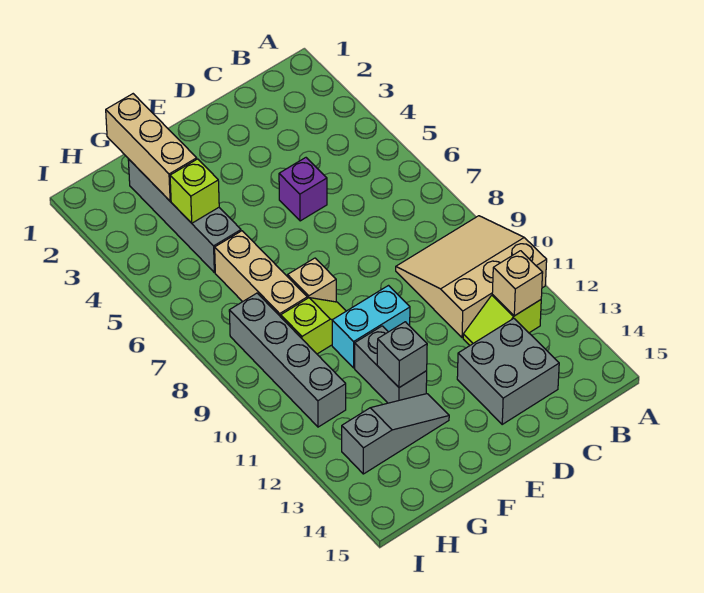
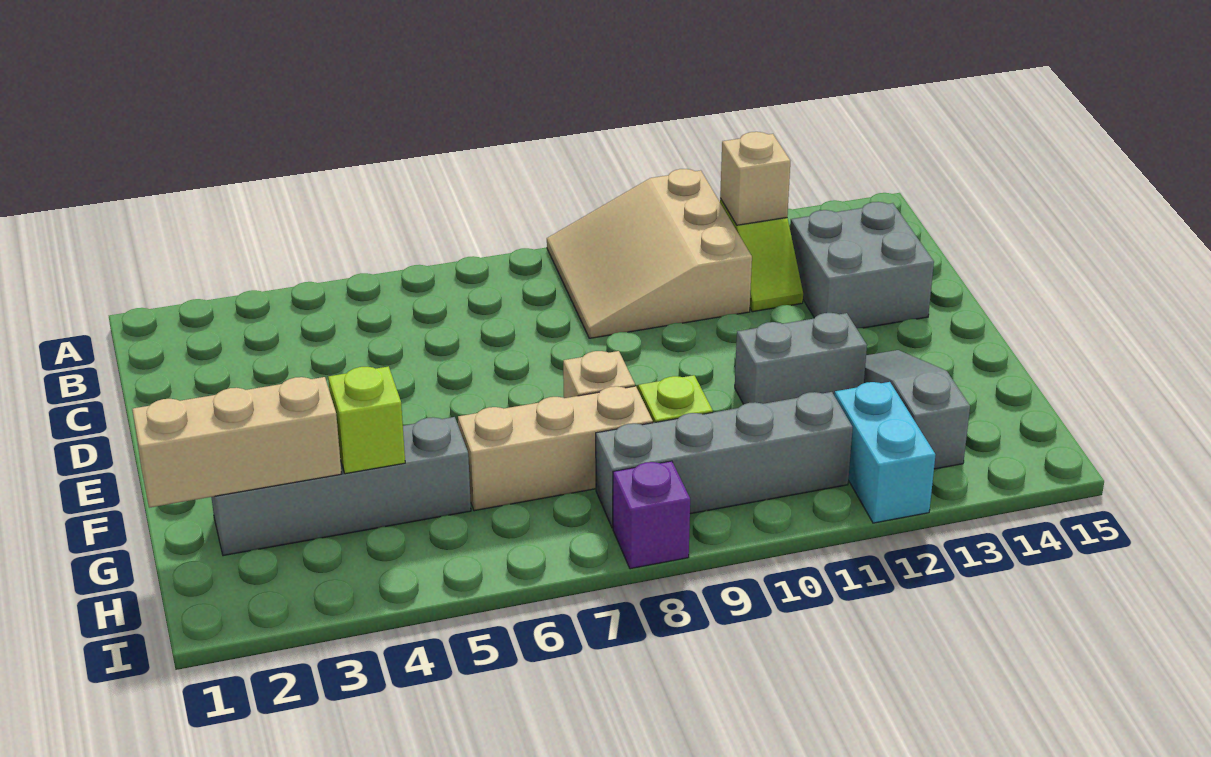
purple brick D5 level 1 -> purple brick I8 level 1
cyan brick E10:F10 level 1 -> cyan brick H12:I12 level 1
grey brick F12 level 2 -> none

